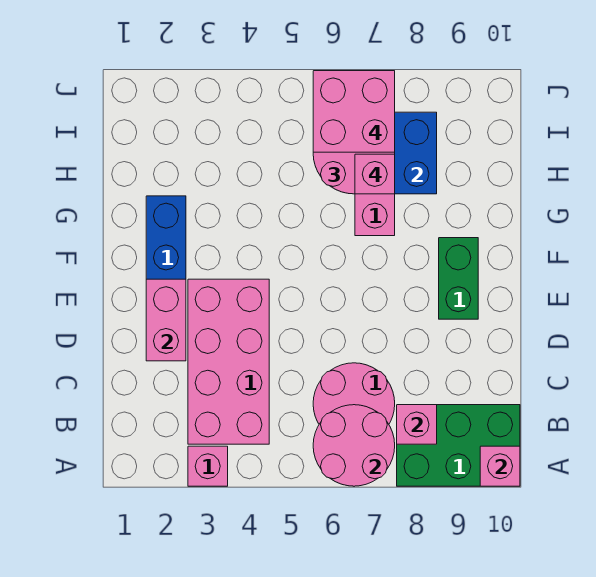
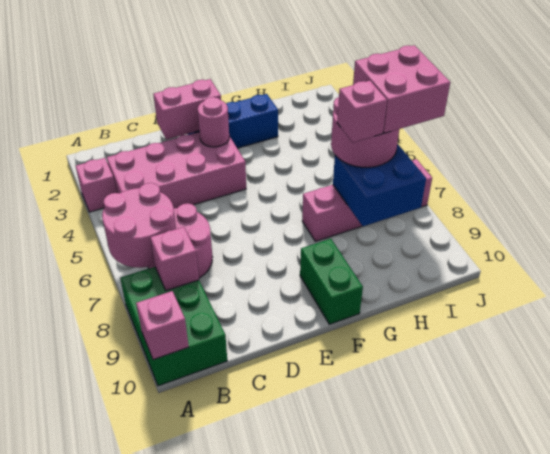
none -> pink round brick E3 level 2
green brick E9:F9 level 1 -> green brick F9:F10 level 1

